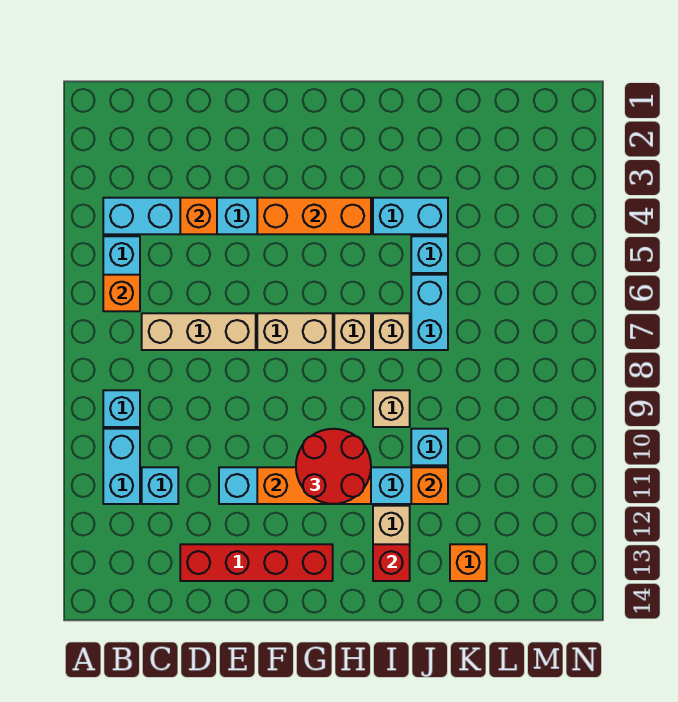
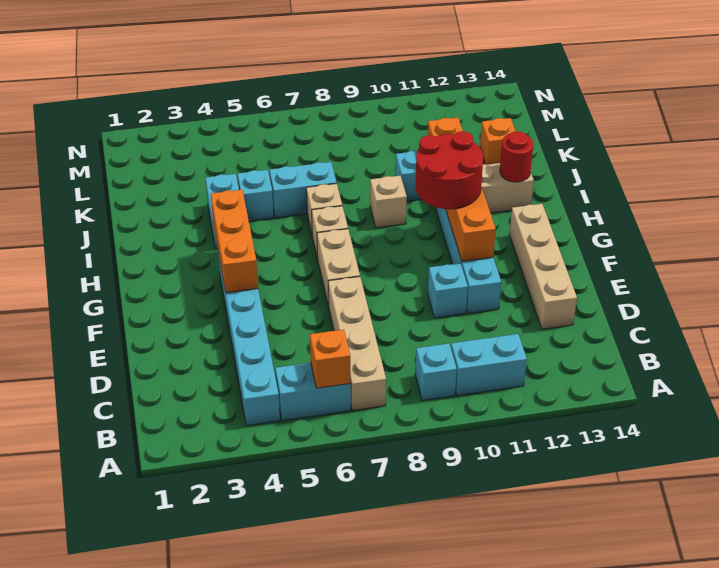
tan brick C7:E7 level 1 -> tan brick B7:E7 level 1
cyan brick C11 level 1 -> cyan brick E10 level 1
orange brick D4 level 2 -> none
red brick D13:G13 level 1 -> tan brick D13:G13 level 1
red brick I13 level 2 -> red round brick I13 level 2

